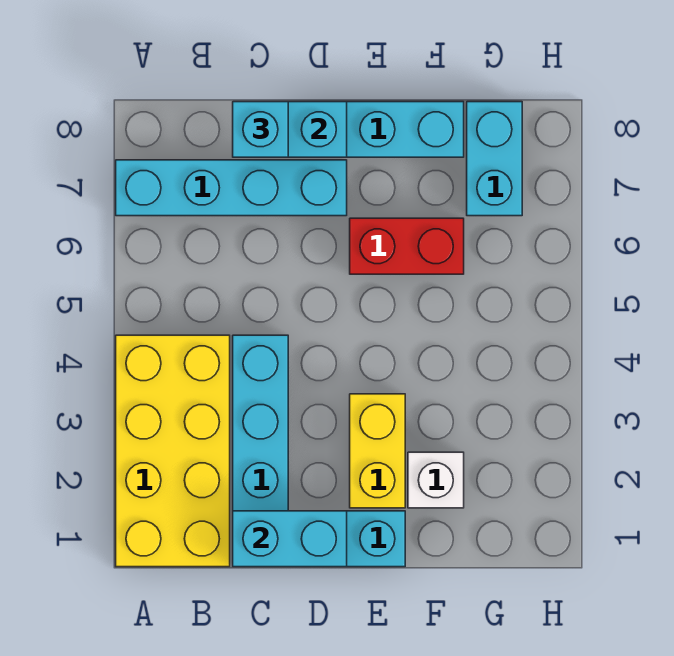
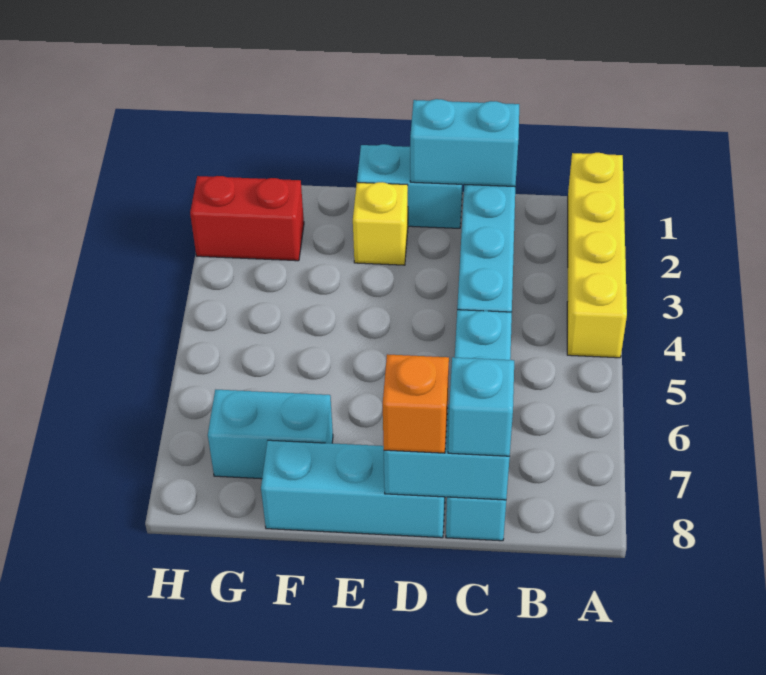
yellow brick A1:B4 level 1 -> yellow brick A1:A4 level 1
cyan brick A7:D7 level 1 -> cyan brick C5:C8 level 1
none -> orange brick D8 level 3
yellow brick E2:E3 level 1 -> yellow brick E2 level 1
red brick E6:F6 level 1 -> red brick G2:H2 level 1
white brick F2 level 1 -> none
cyan brick G7:G8 level 1 -> cyan brick F7:G7 level 1

